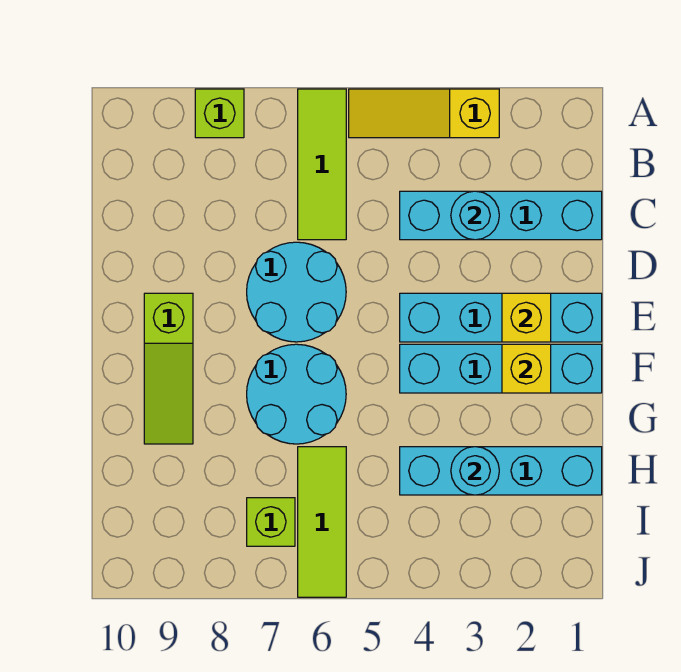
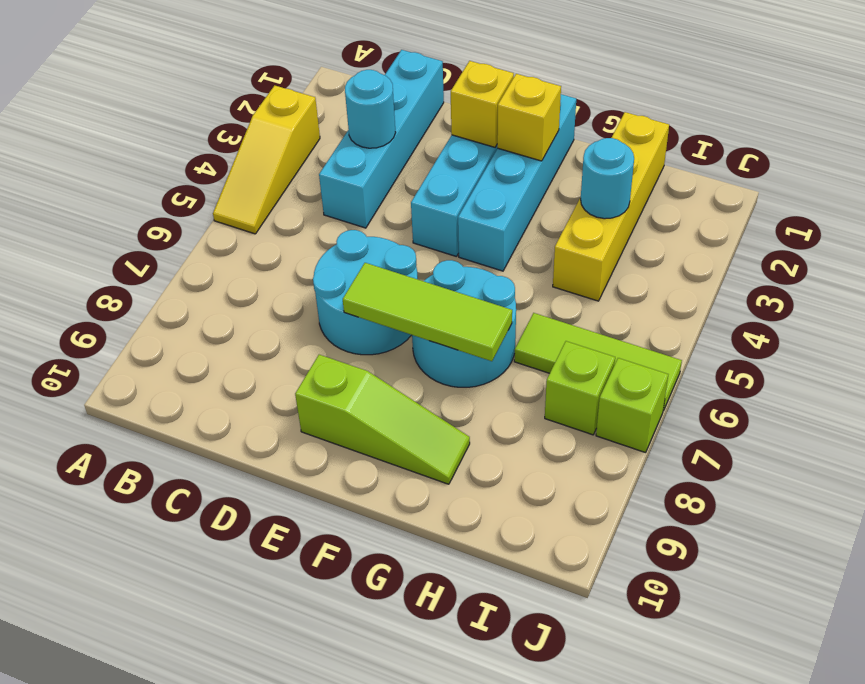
lime tile A6:C6 level 1 -> lime tile E7:G7 level 2
lime brick A8 level 1 -> lime brick J7 level 1
cyan brick H1:H4 level 1 -> yellow brick H1:H4 level 1

